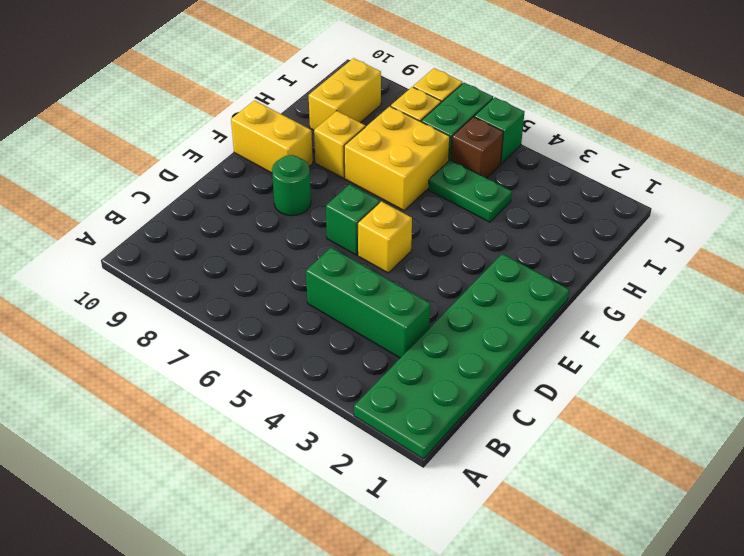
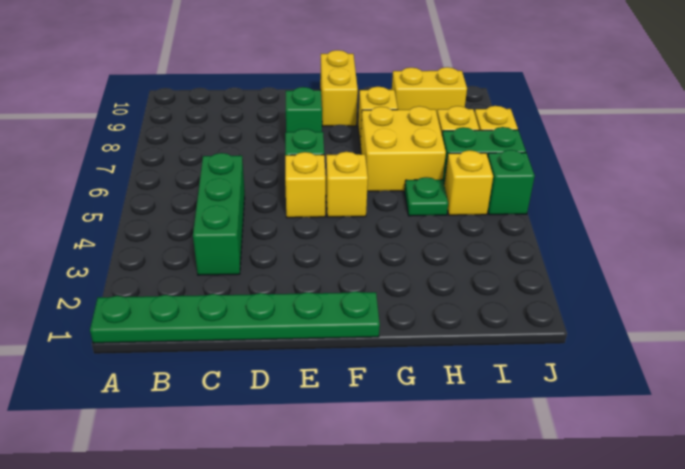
green plate A1:F2 level 1 -> green plate A1:F1 level 1
green round brick E8 level 1 -> green brick E8 level 1
none -> yellow brick F5 level 1
green plate H4:H5 level 1 -> green plate H5 level 1
brown brick I5 level 1 -> yellow brick I5 level 1

